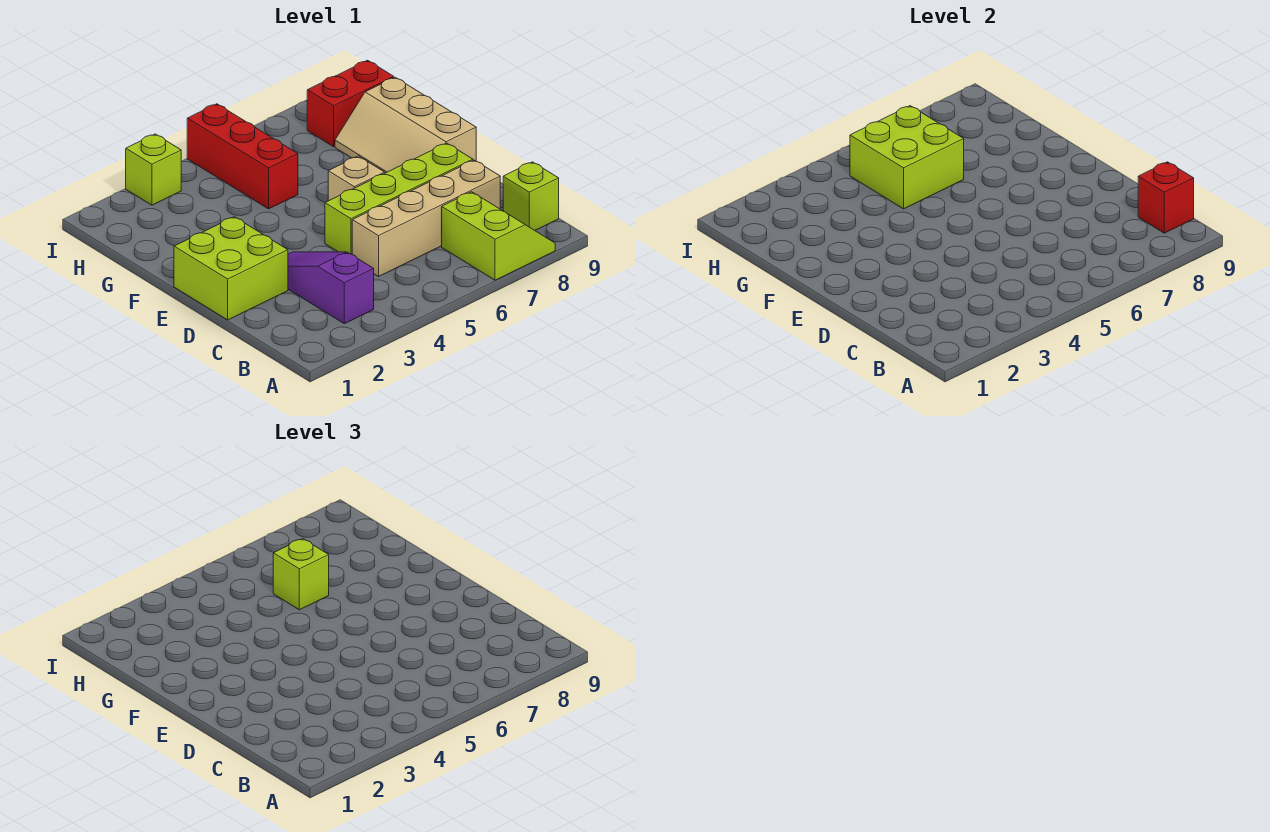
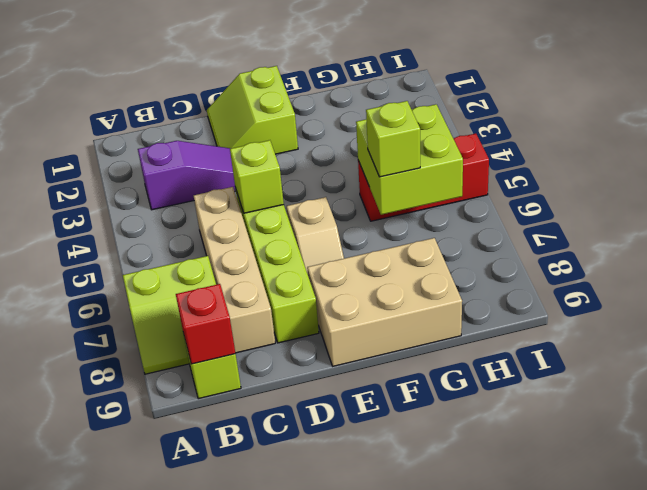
lime brick D1:E2 level 1 -> lime slope D1:E2 level 1 top E
tan slope E8:G9 level 1 top 9 -> tan brick E8:G9 level 1
red brick H8:H9 level 1 -> none
lime brick I3 level 1 -> lime brick D5 level 2

